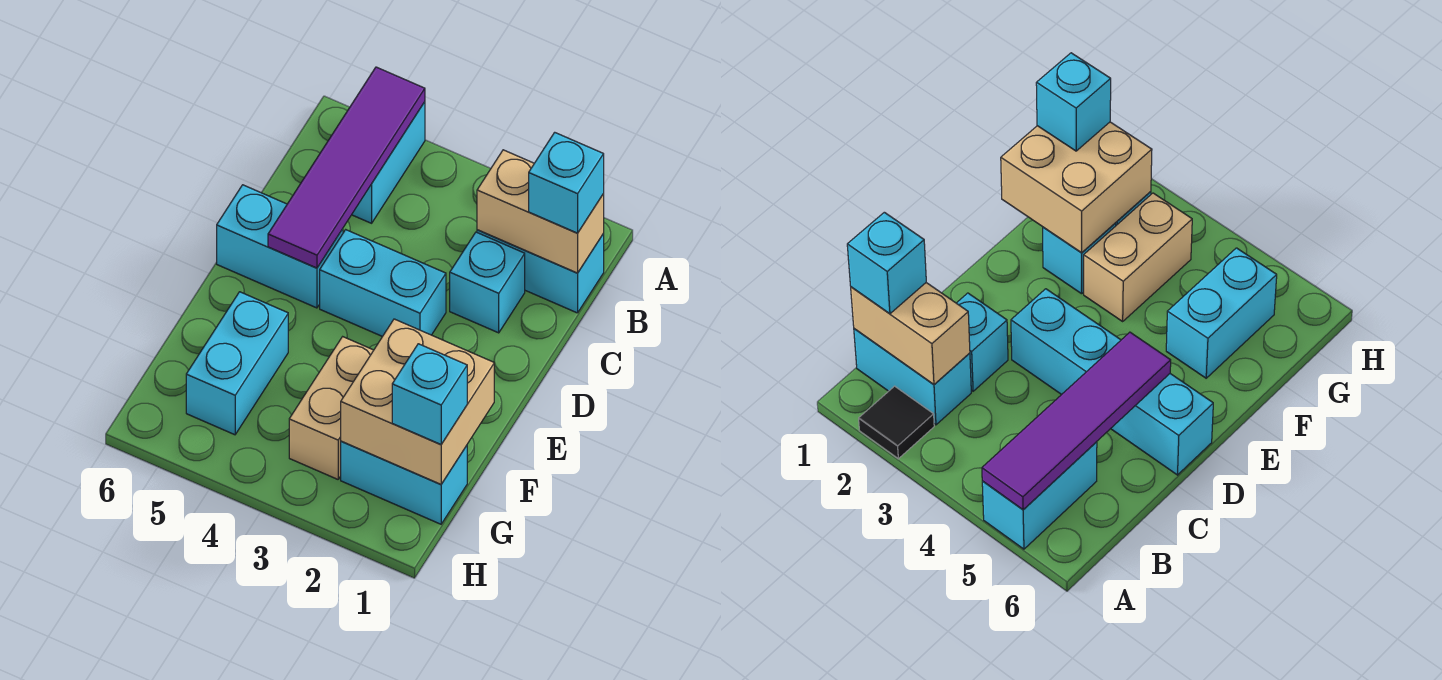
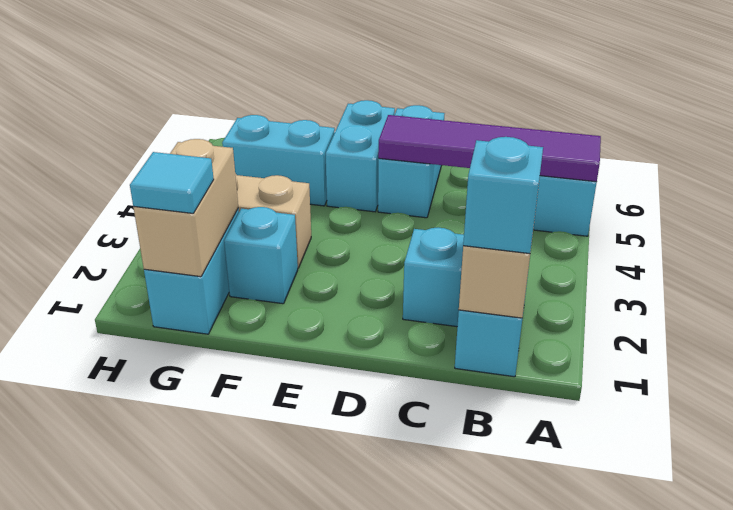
black tile A2 level 1 -> none
cyan brick D3:D4 level 1 -> cyan brick E5:E6 level 1
tan brick F1:G2 level 2 -> tan brick G1:G2 level 2
cyan brick G1 level 3 -> cyan tile G1 level 3

